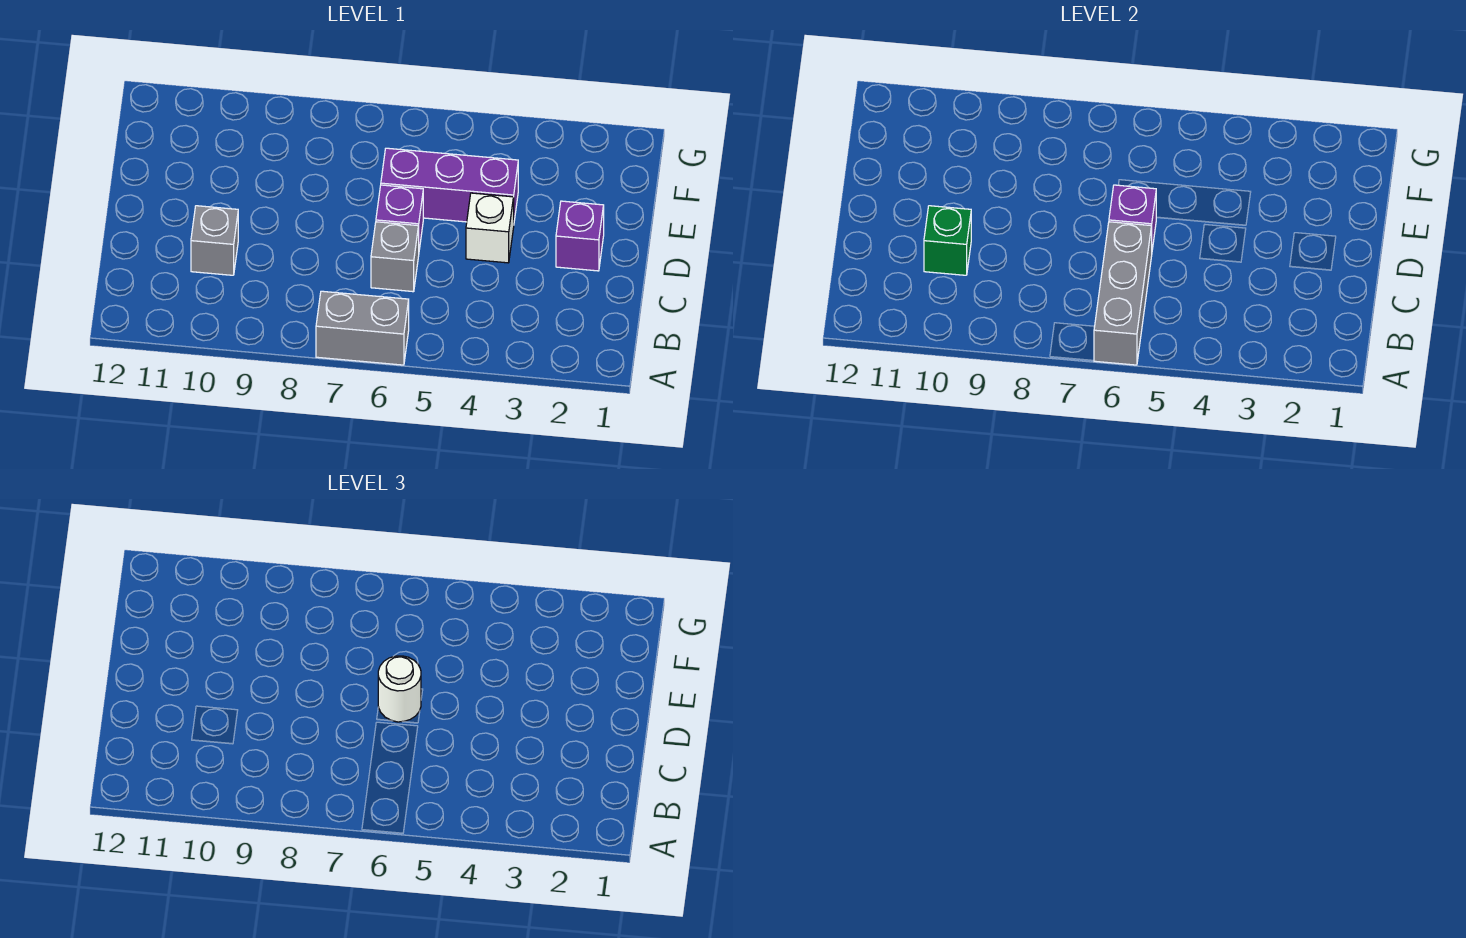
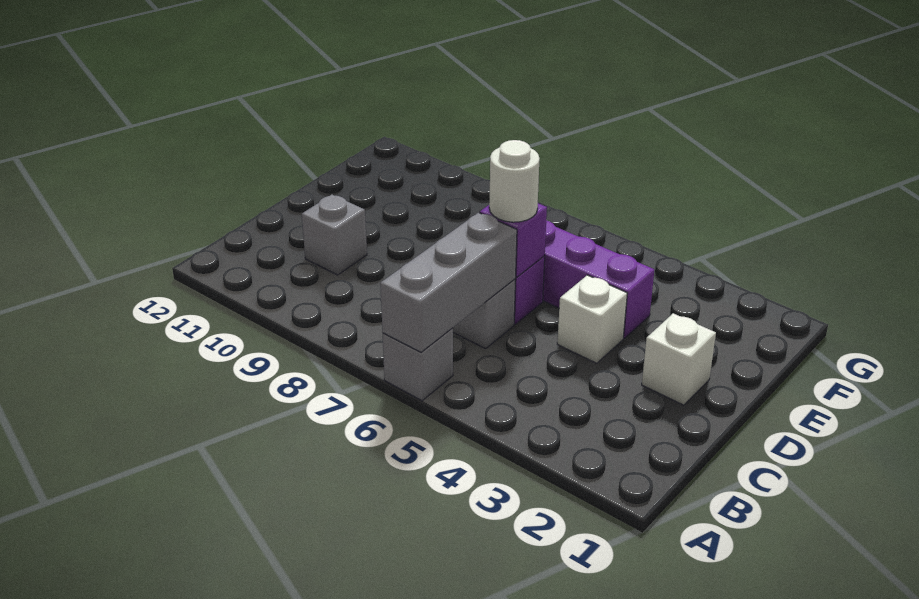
grey brick A6:A7 level 1 -> grey brick A6 level 1
green brick C10 level 2 -> none
purple brick D2 level 1 -> white brick D2 level 1

